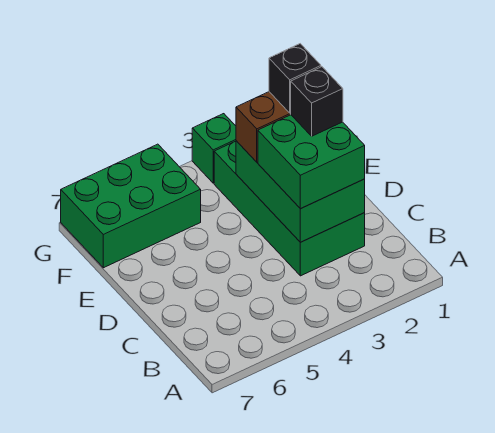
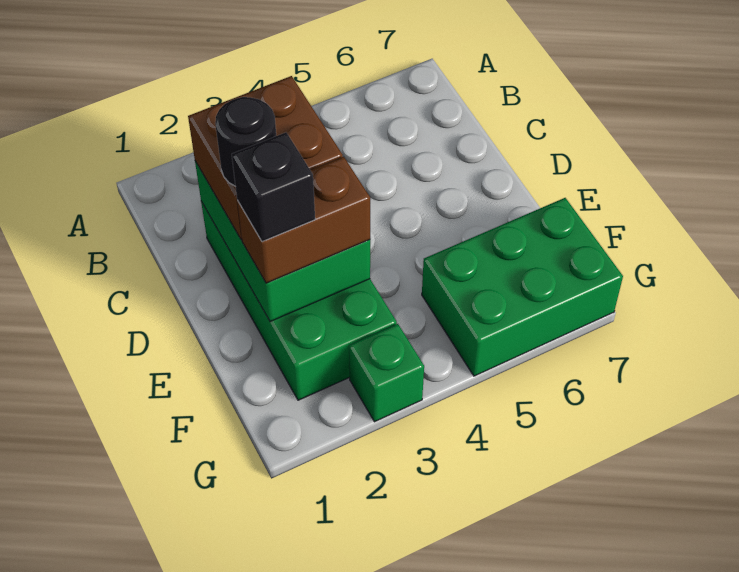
green brick C2:D3 level 3 -> brown brick C2:D3 level 3
black brick D2 level 4 -> black round brick D2 level 4

